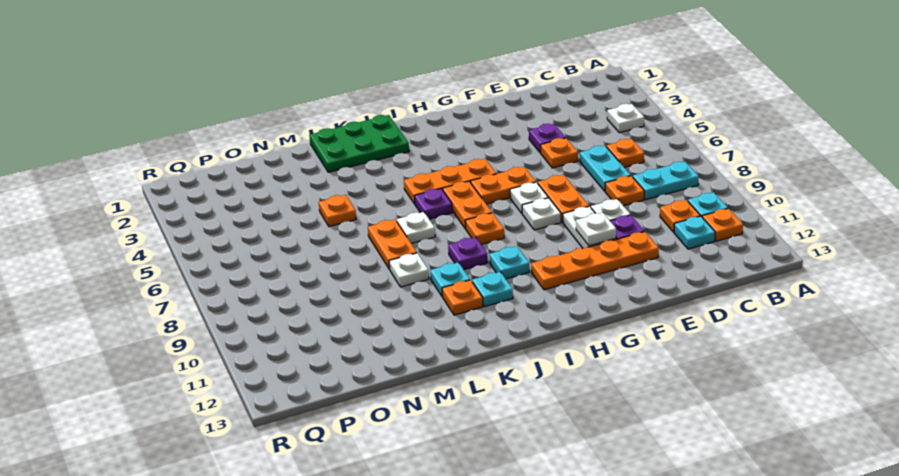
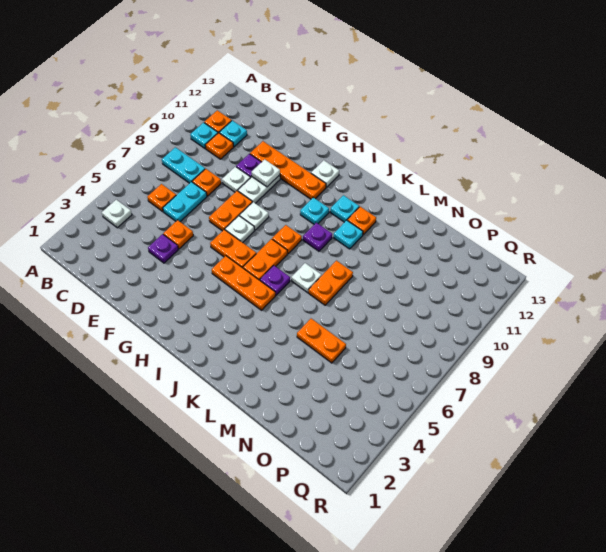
green plate J1:L2 level 1 -> none
white plate L9 level 1 -> white plate H12 level 1
orange plate M5 level 1 -> orange plate M5:N5 level 1

